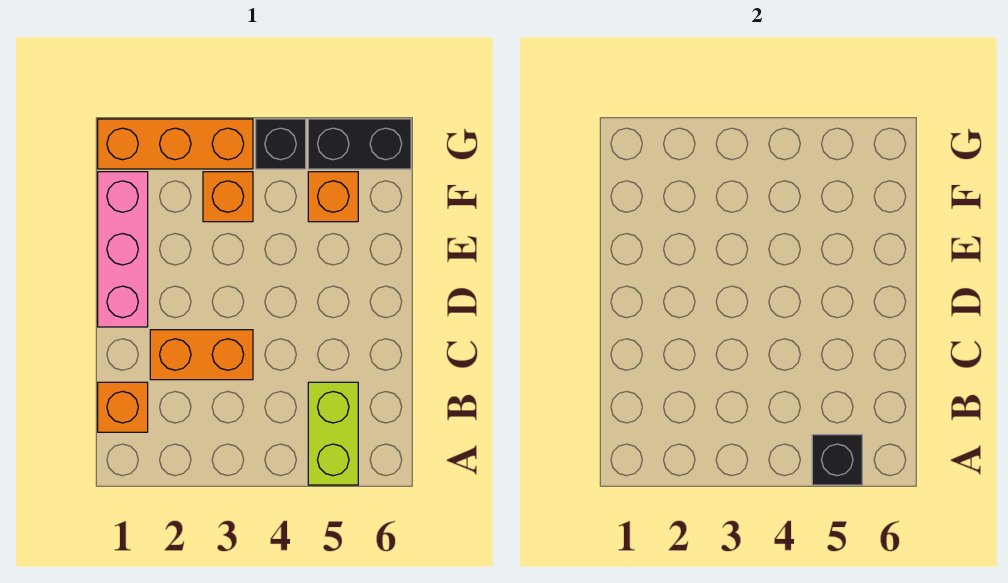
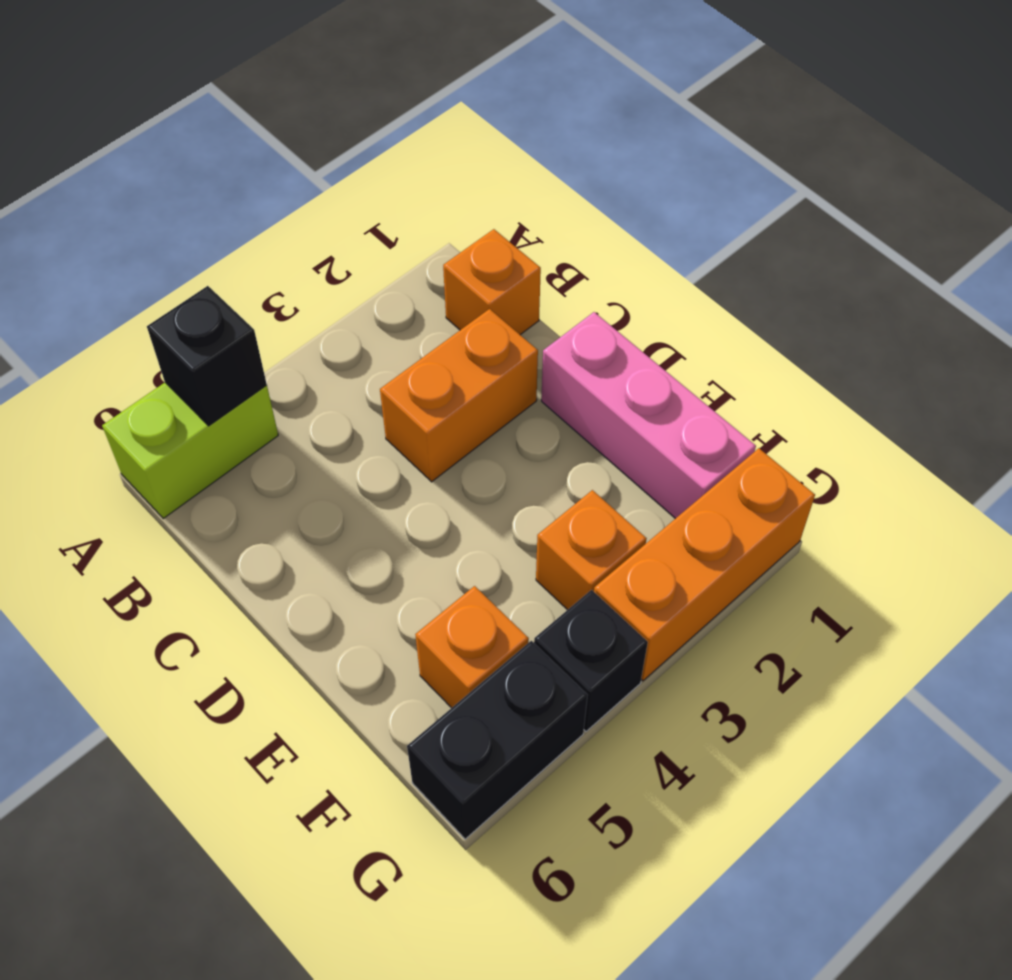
lime brick A5:B5 level 1 -> lime brick A5:A6 level 1

